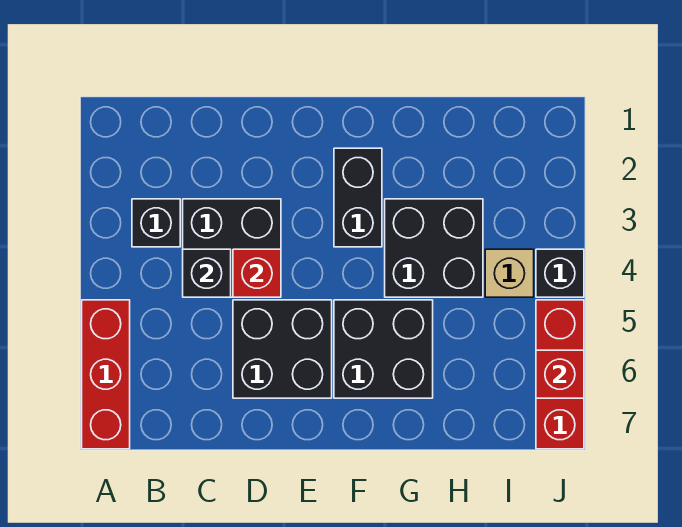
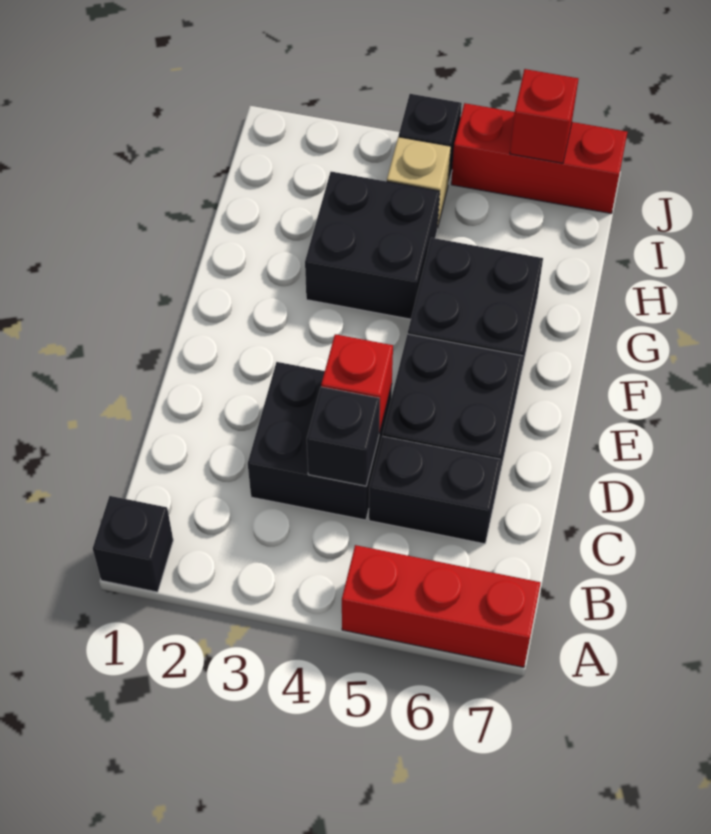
black brick B3 level 1 -> black brick A1 level 1
black brick F2:F3 level 1 -> black brick C5:C6 level 1

